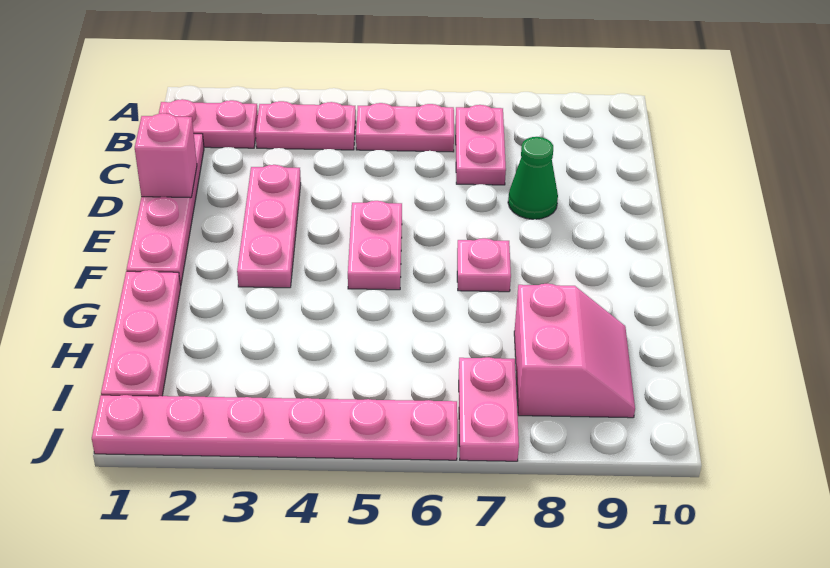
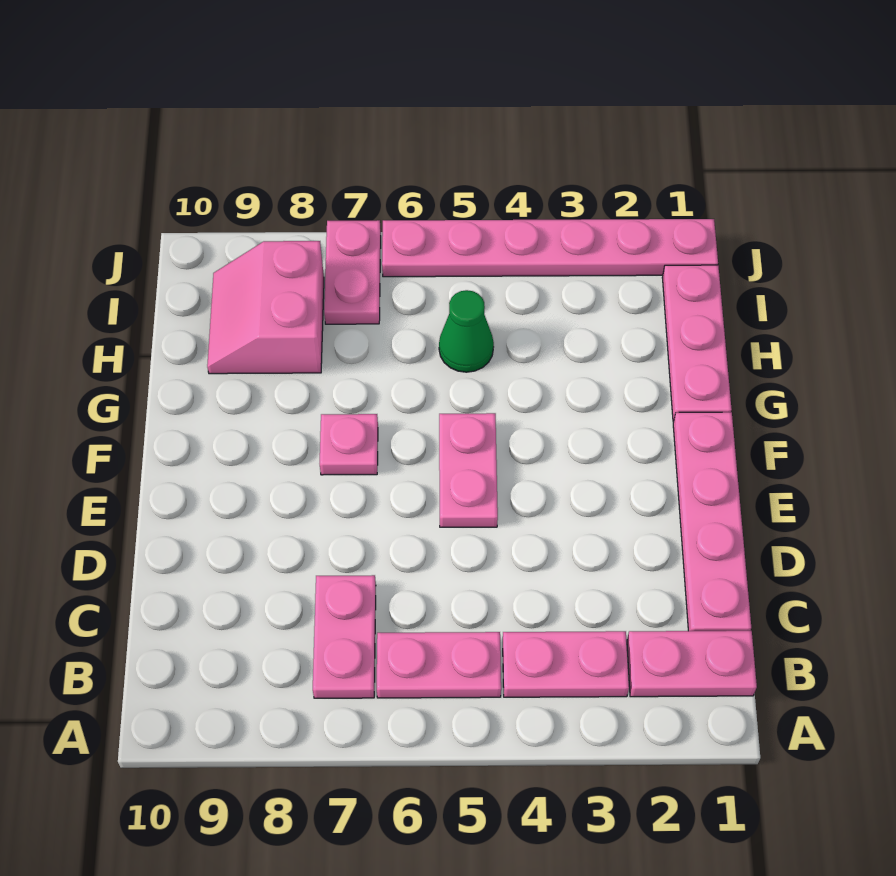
pink brick D1 level 2 -> none
pink plate D3:F3 level 1 -> none
green cone D8 level 1 -> green cone H5 level 1

